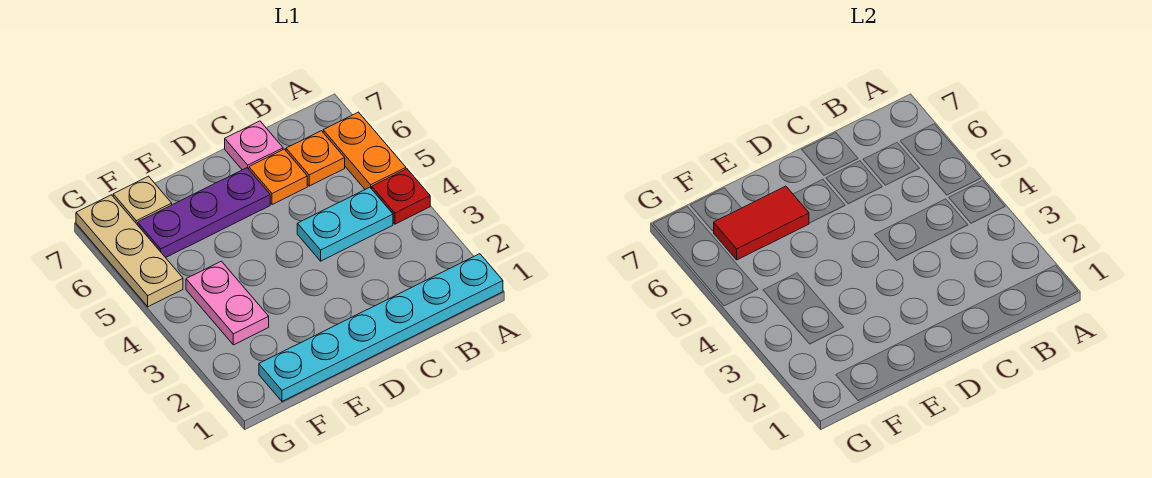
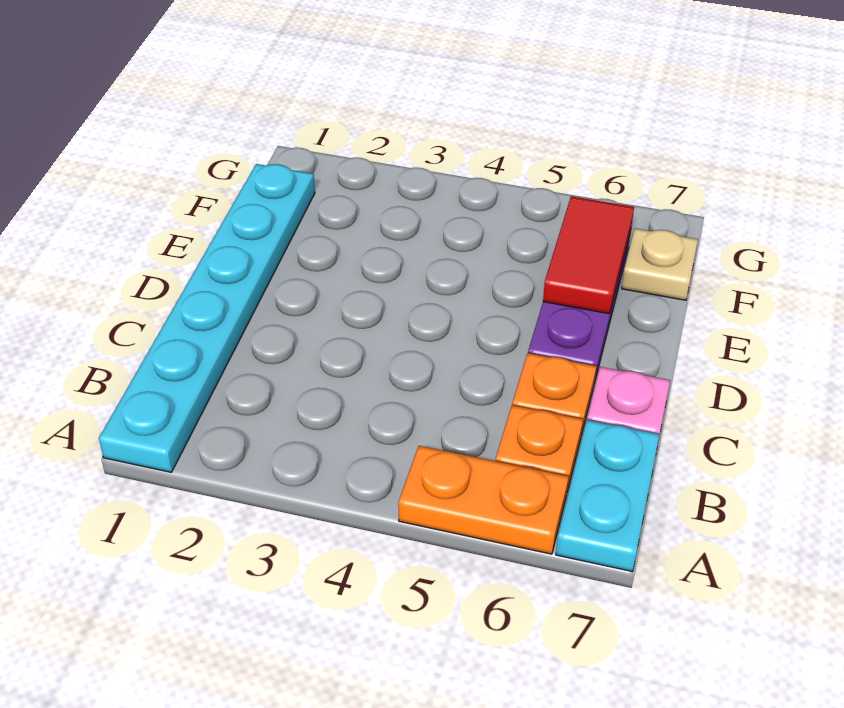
red plate A4 level 1 -> none
cyan plate B4:C4 level 1 -> cyan plate A7:B7 level 1
pink plate F3:F4 level 1 -> none
tan plate G5:G7 level 1 -> none

